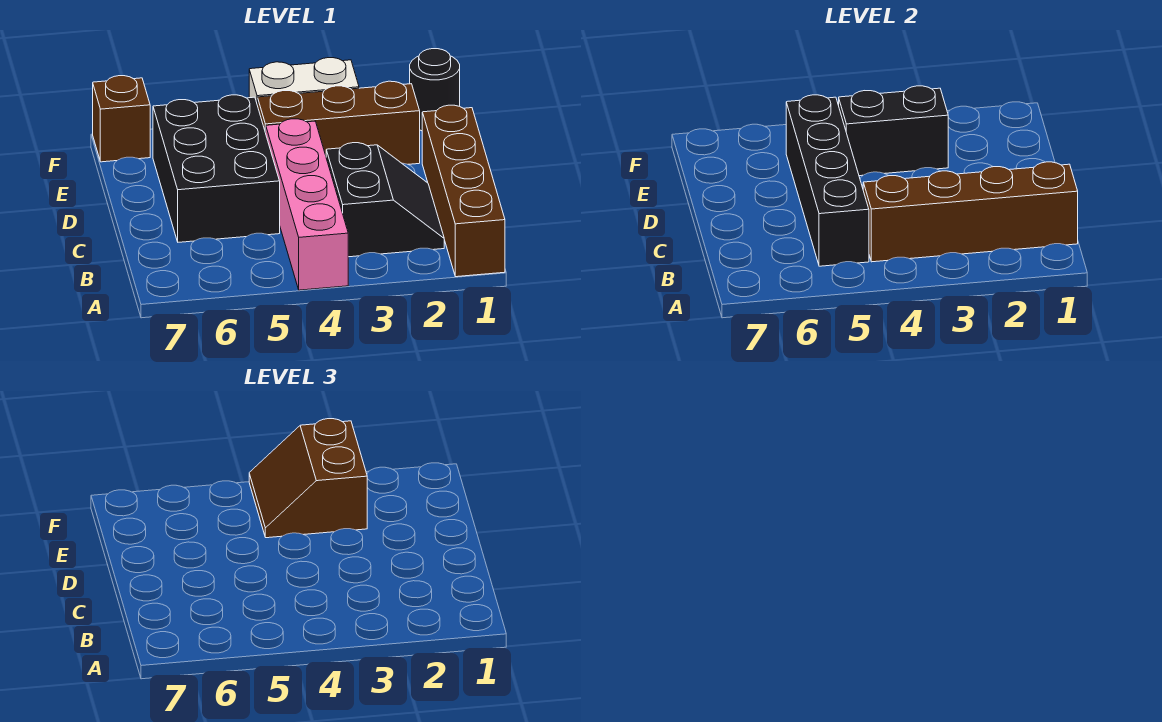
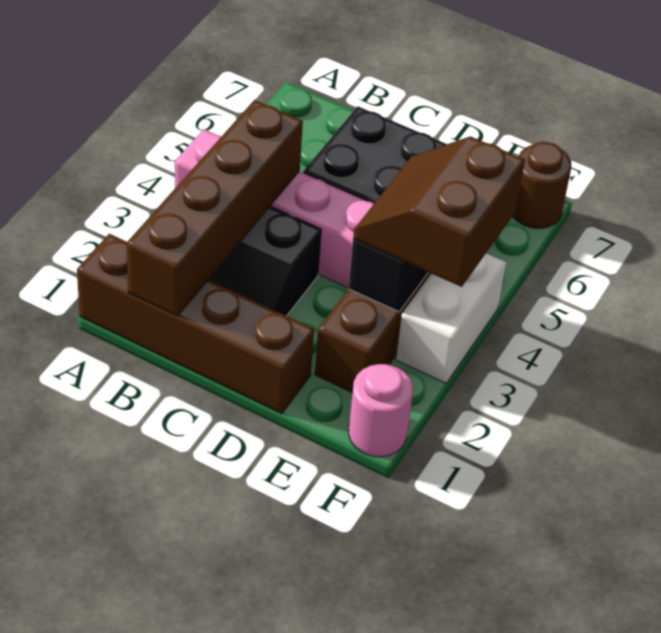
black brick B5:E5 level 2 -> none
brown slope E3:F4 level 3 top 3 -> brown slope E3:F4 level 3 top F
black round brick F1 level 1 -> pink round brick F1 level 1
brown brick F7 level 1 -> brown round brick F7 level 1

